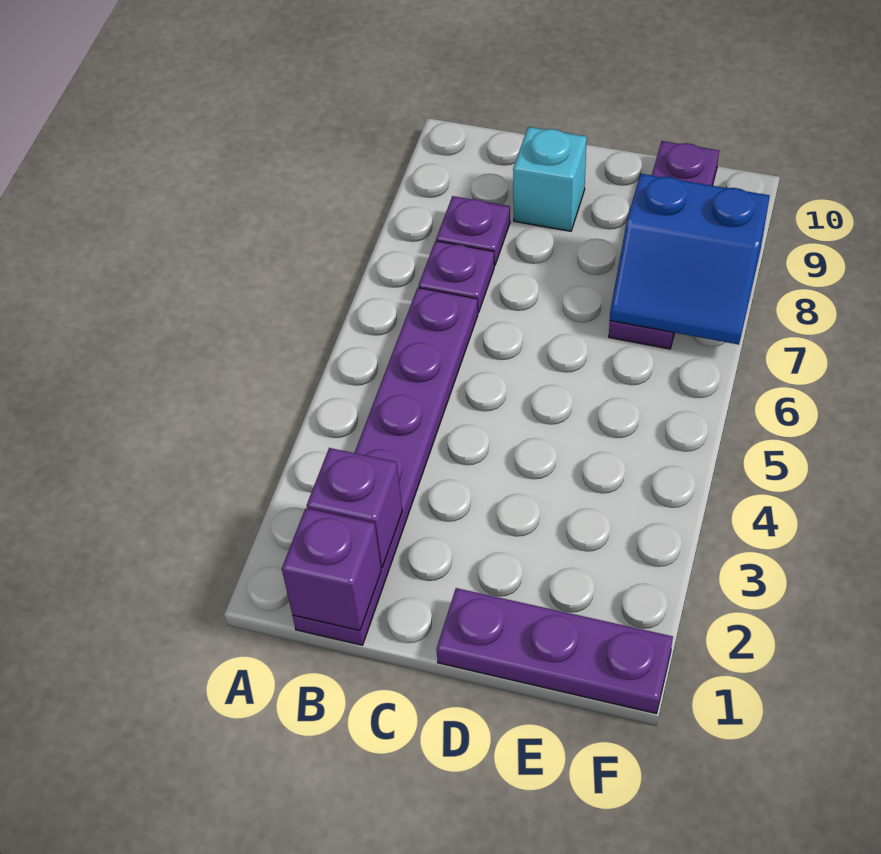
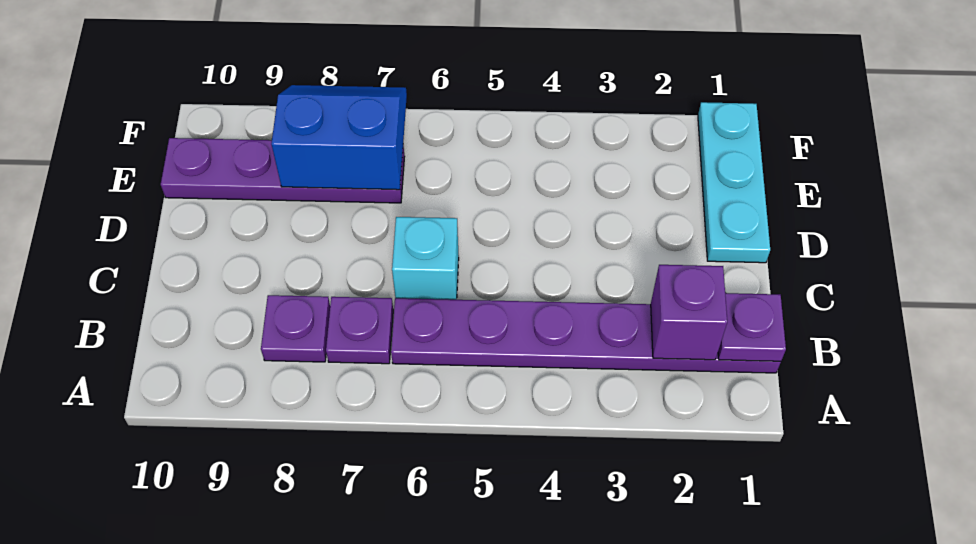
purple brick B1 level 2 -> purple plate B1 level 2
cyan brick C9 level 1 -> cyan brick C6 level 1
purple plate D1:F1 level 1 -> cyan plate D1:F1 level 1
blue slope E7:F8 level 2 top 8 -> blue slope E7:F8 level 2 top E

